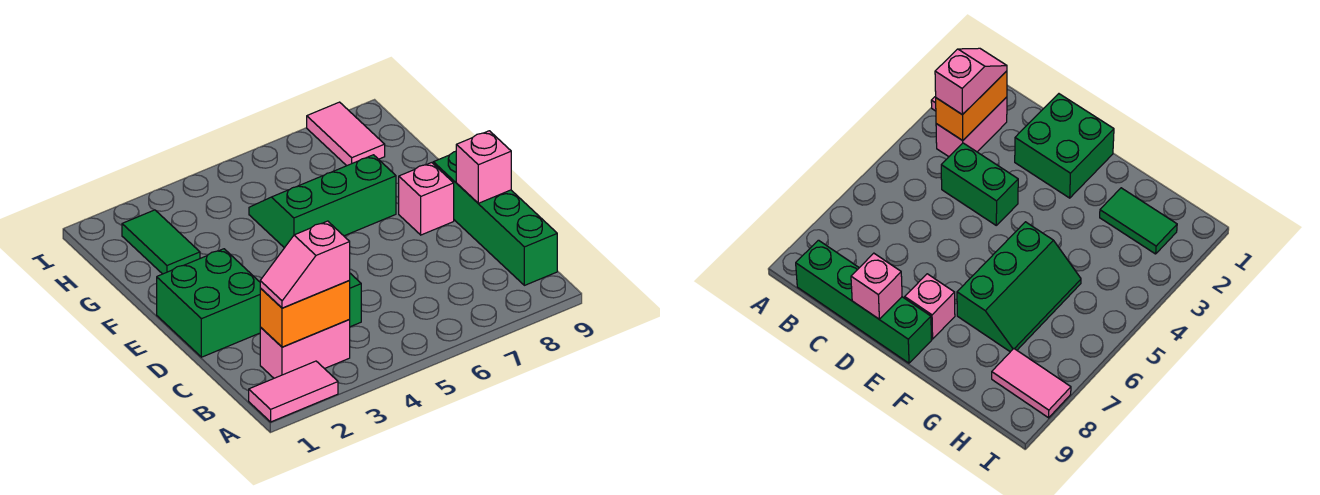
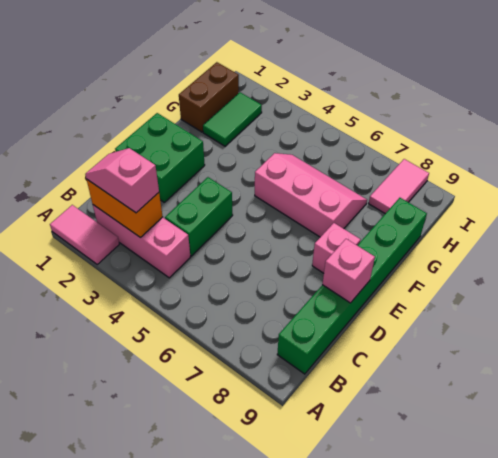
pink brick B2:B3 level 1 -> pink brick B2:B4 level 1
green brick B9:E9 level 1 -> green brick B9:G9 level 1
green slope F5:G7 level 1 top F -> pink slope F5:G7 level 1 top F
none -> brown brick G1:H1 level 1

